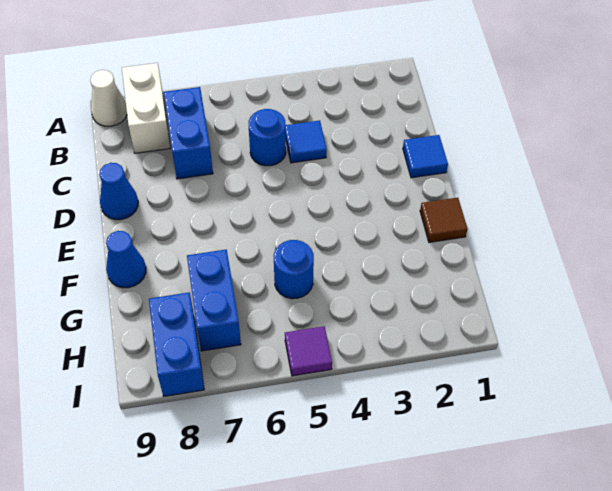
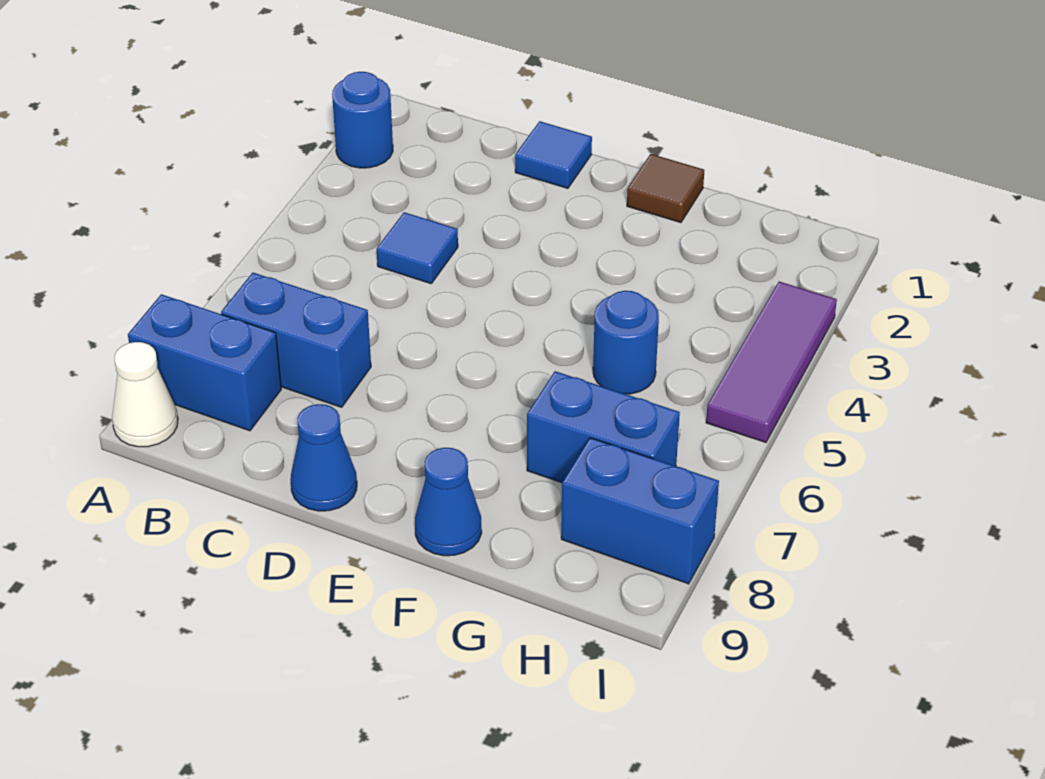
white brick A8:B8 level 1 -> blue brick A8:B8 level 1
blue round brick C5 level 1 -> blue round brick A2 level 1
purple tile I5 level 1 -> purple tile I3:I5 level 1

